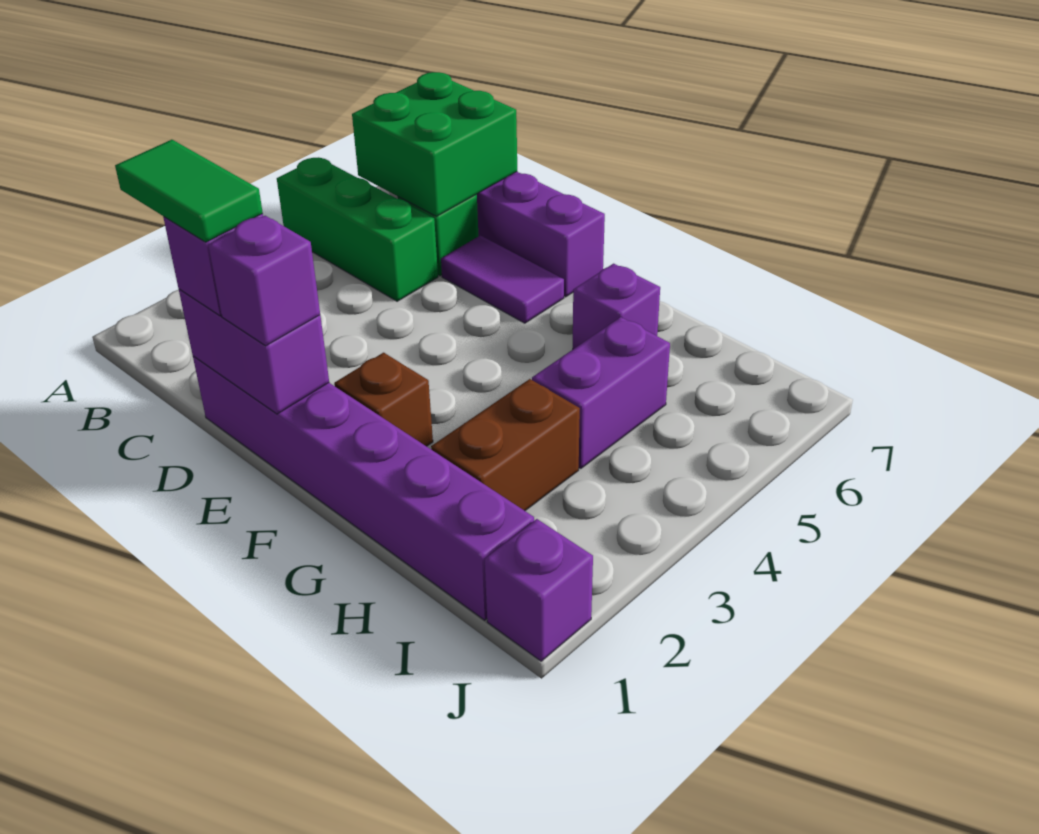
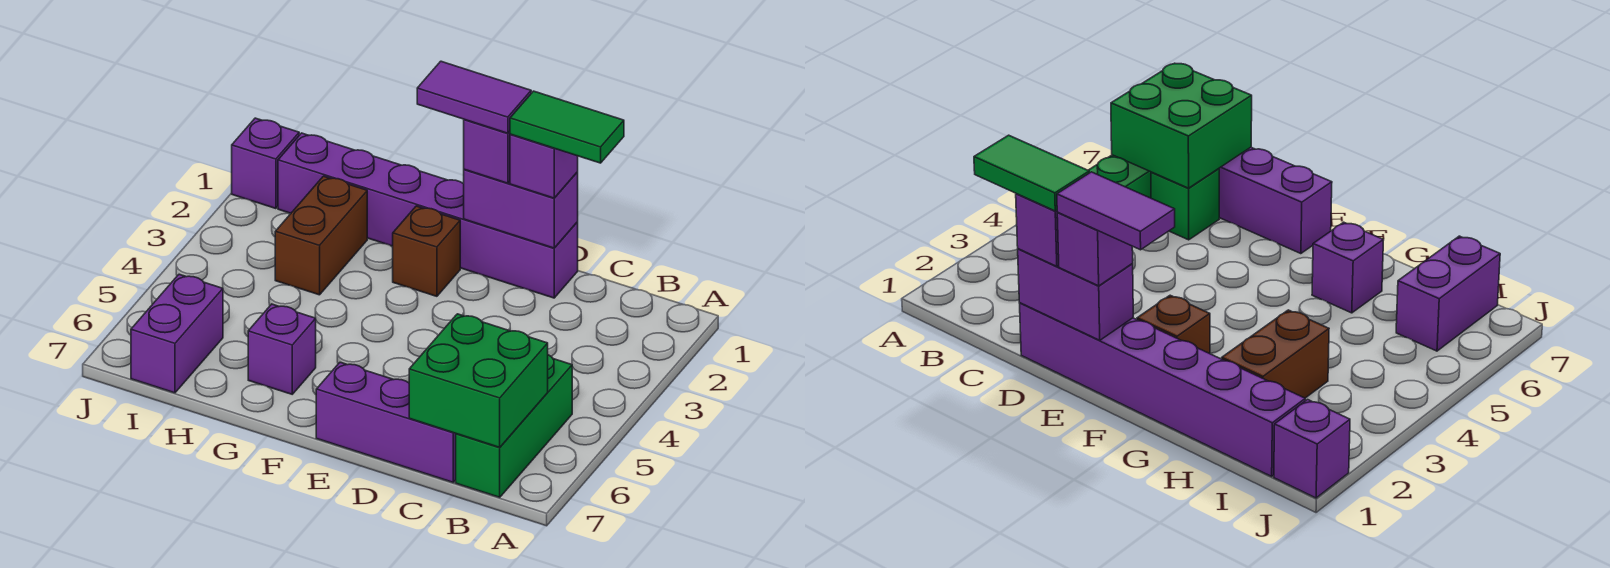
green brick A5:C5 level 1 -> green brick B5:B7 level 1
purple tile D6:E6 level 1 -> purple tile E1:F1 level 4
purple brick H4:H5 level 1 -> purple brick I6:I7 level 1

